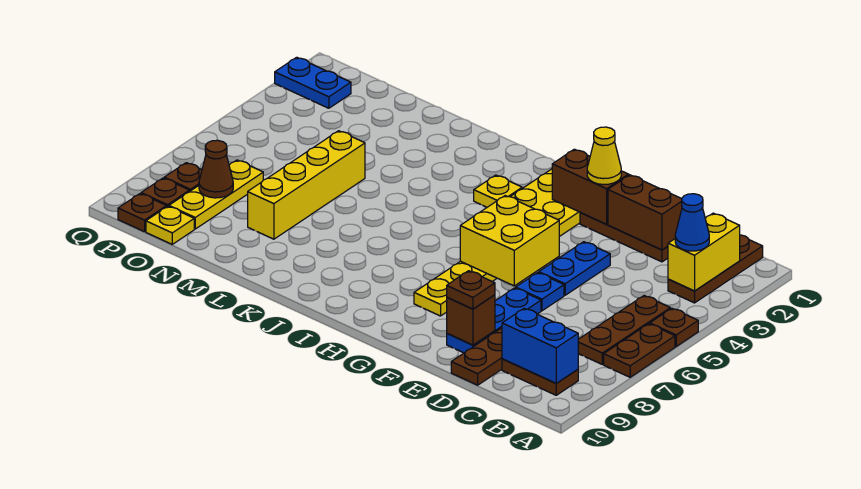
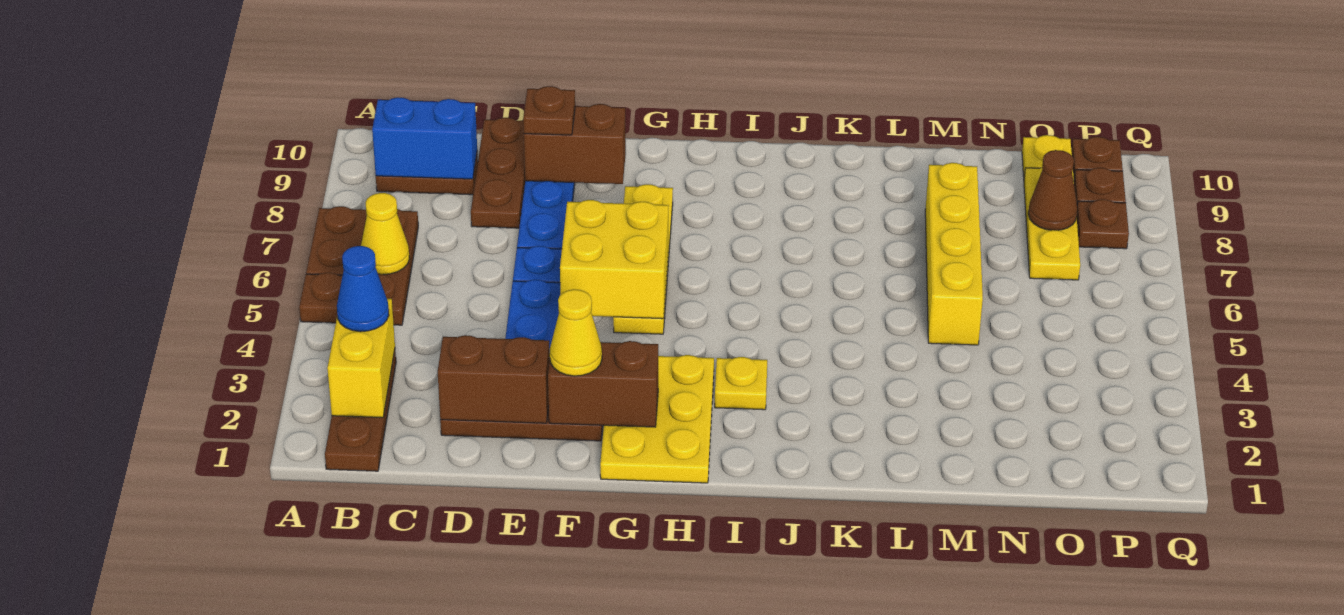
none -> yellow cone B6 level 2
brown brick E9 level 2 -> brown brick E9:F9 level 2
blue plate P2:Q2 level 1 -> none

